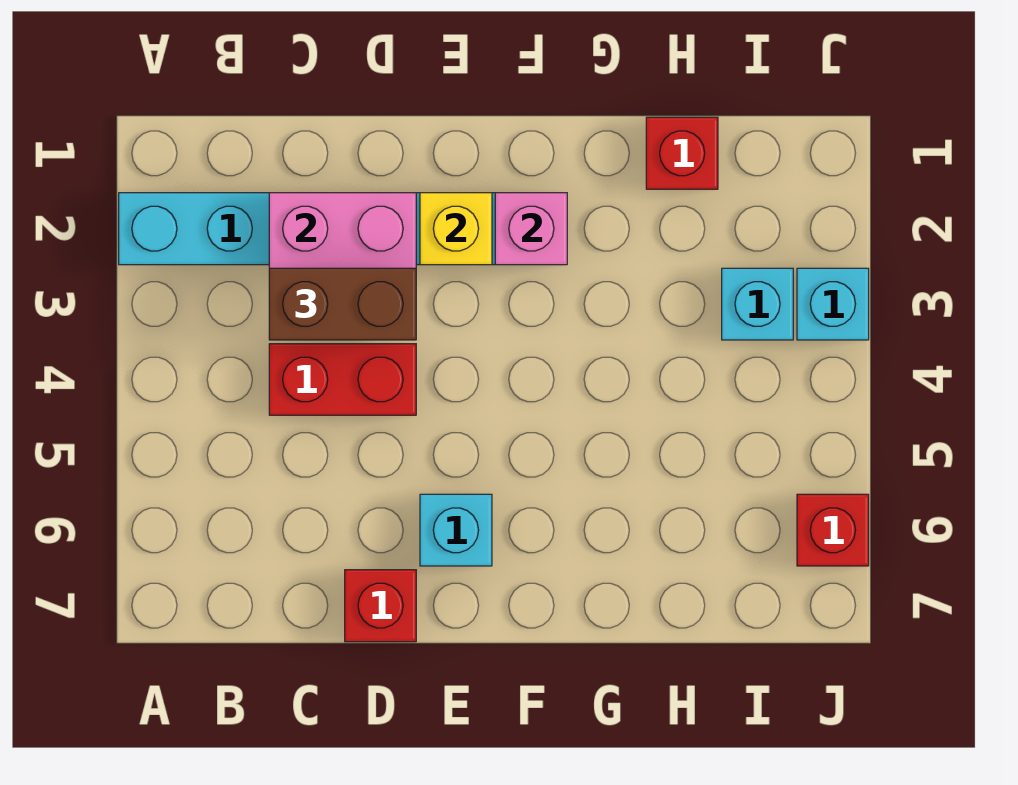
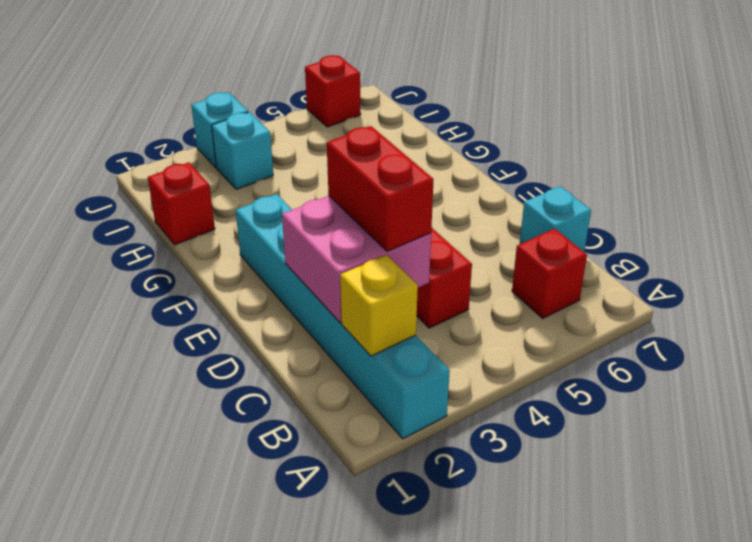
brown brick C3:D3 level 3 -> red brick C3:D3 level 3
red brick D7 level 1 -> red brick B6 level 1
yellow brick E2 level 2 -> yellow brick B2 level 2
cyan brick E6 level 1 -> cyan brick C7 level 1
pink brick F2 level 2 -> none

